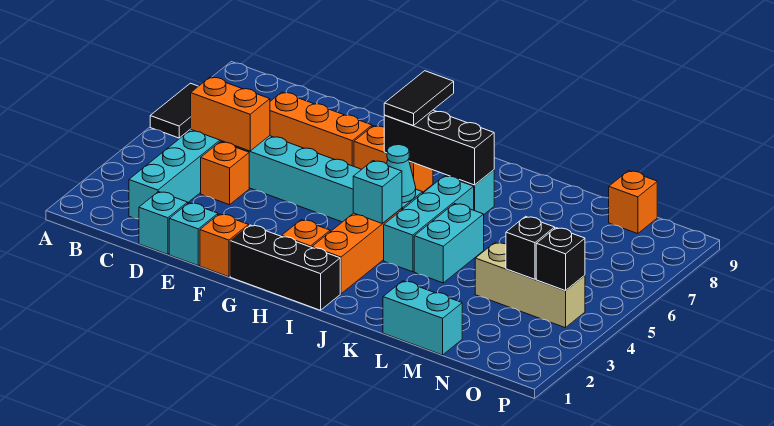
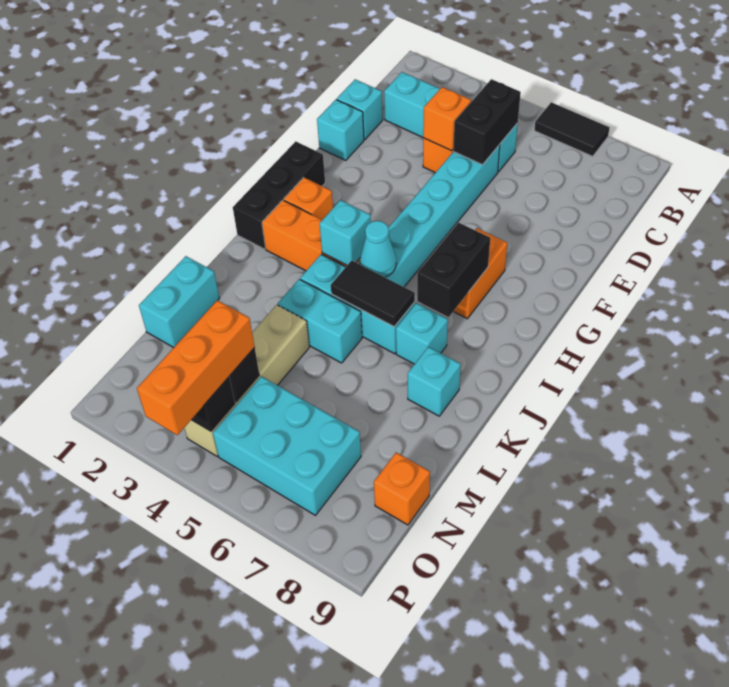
orange brick C5:D5 level 2 -> black brick C5:D5 level 2
orange brick D7:F7 level 1 -> orange brick N4:P4 level 3
orange brick F1 level 1 -> orange brick D4 level 2
black brick H7:J7 level 2 -> black brick H7:I7 level 2
black tile H7:H8 level 3 -> black tile J5:J6 level 2
none -> cyan brick K8 level 1
tan brick M4:O4 level 1 -> tan brick L4:O4 level 1
none -> cyan brick N5:O7 level 1

